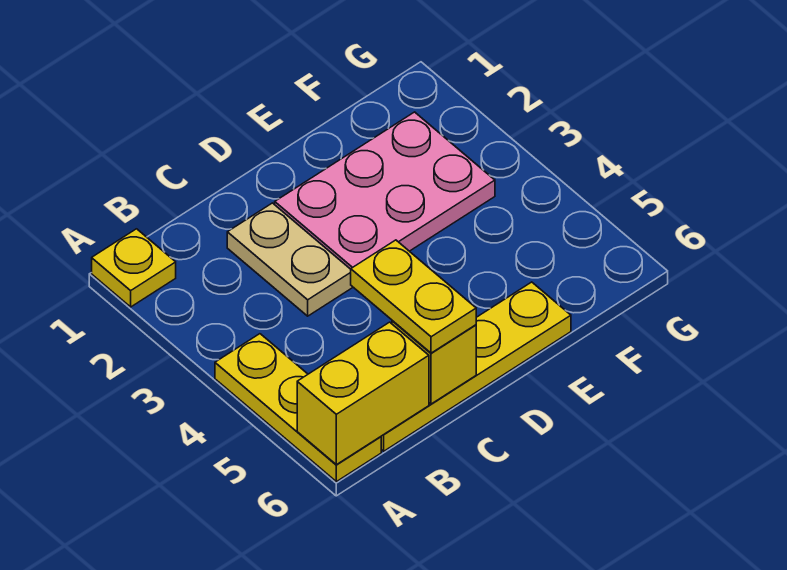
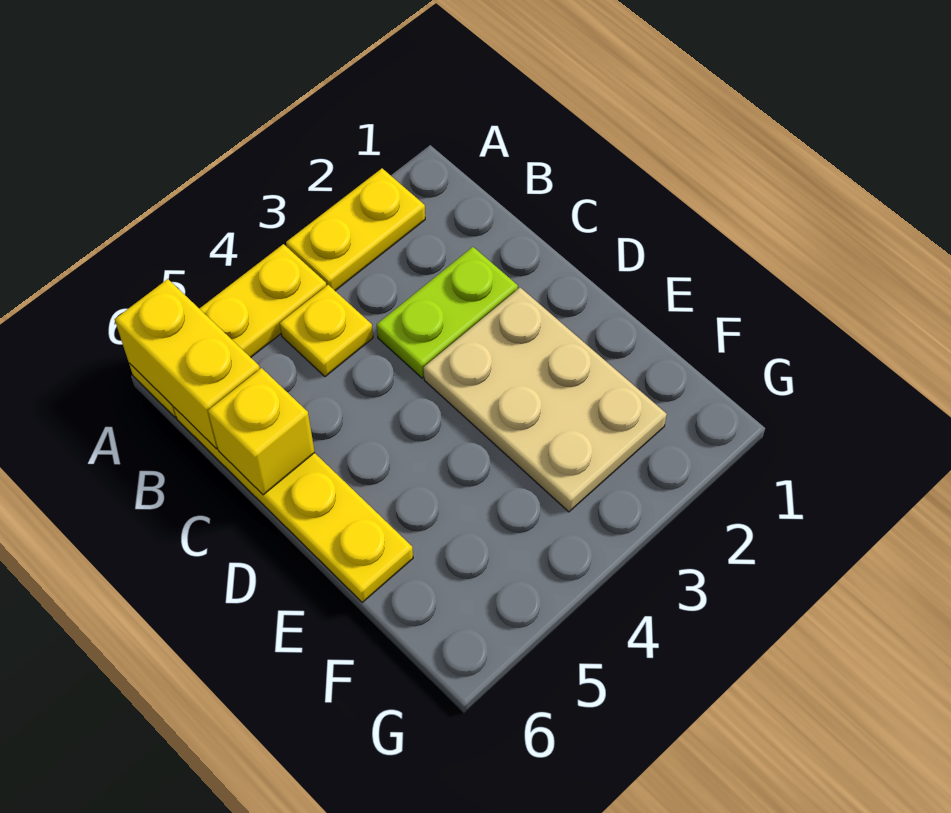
yellow plate A1 level 1 -> yellow plate B4 level 1
tan plate C2:C3 level 1 -> lime plate C2:C3 level 1
yellow plate C5:C6 level 3 -> yellow plate A2:A3 level 1
pink plate D2:F3 level 1 -> tan plate D2:F3 level 1

